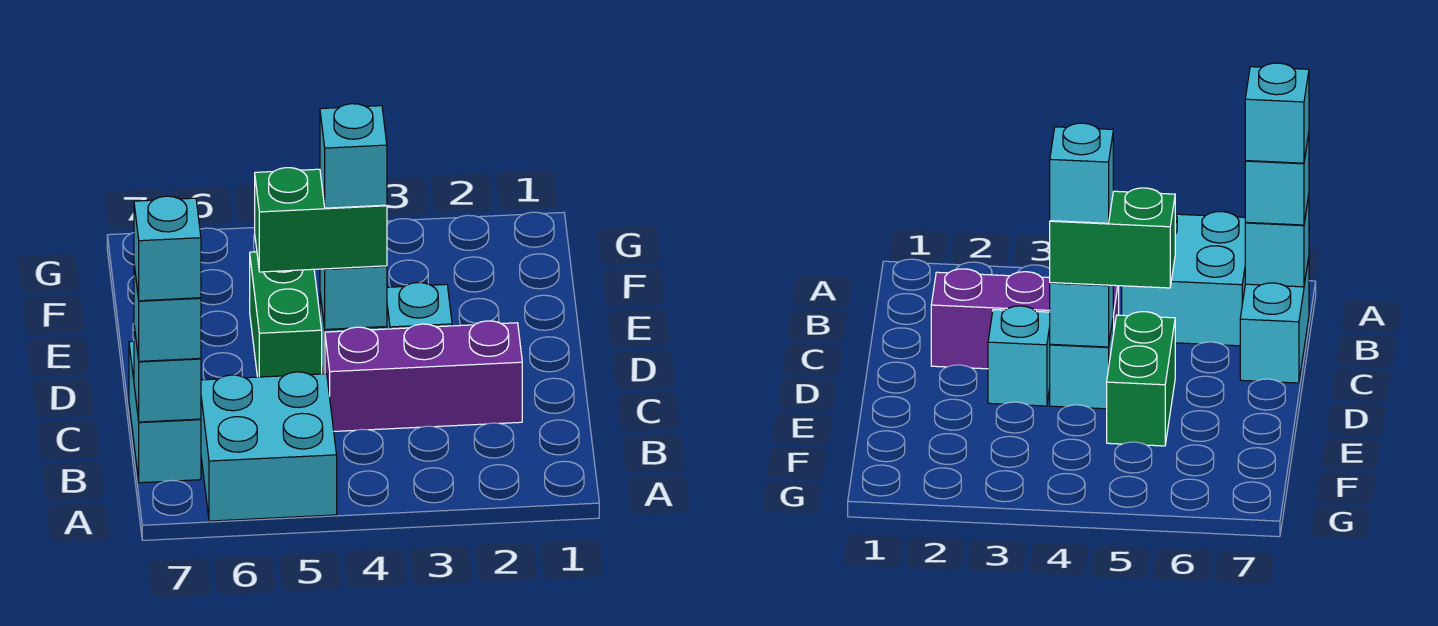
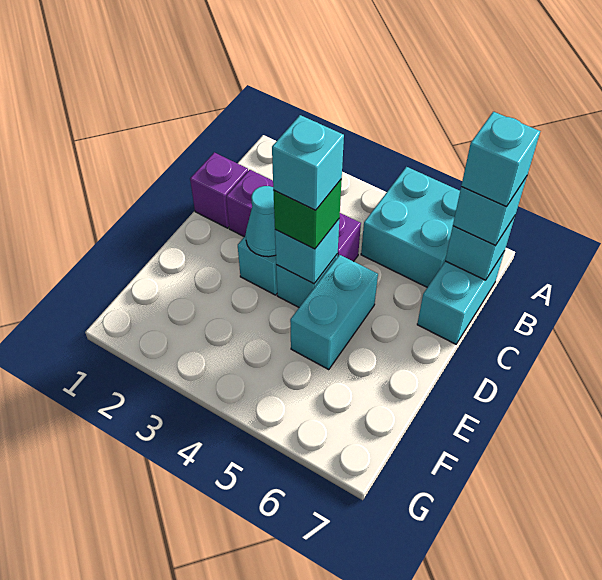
none -> purple brick C1 level 1
none -> cyan cone D3 level 2
green brick D4:D5 level 3 -> green brick D4 level 3
green brick D5:E5 level 1 -> cyan brick D5:E5 level 1

